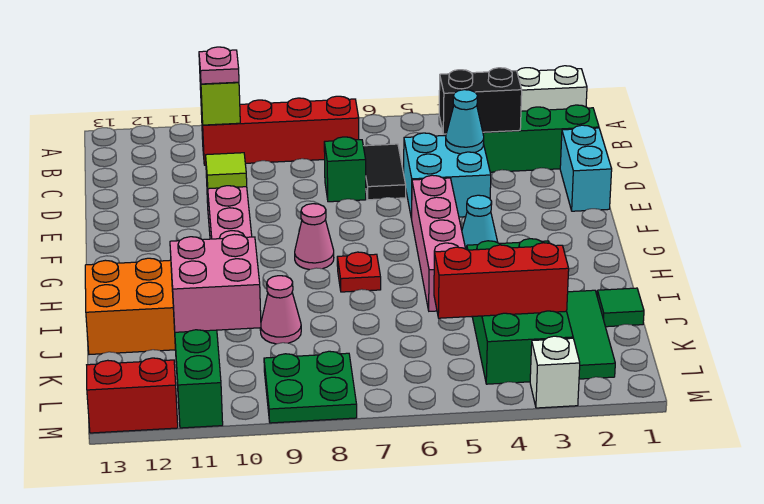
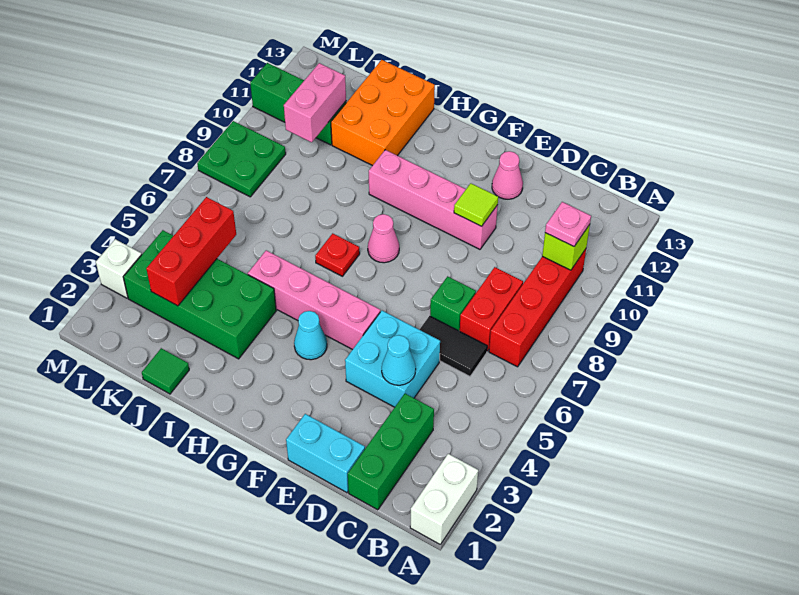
black brick C3:C4 level 2 -> none
green tile J2:L2 level 1 -> none
pink cone J9 level 1 -> pink cone E12 level 1
pink brick J10:K11 level 2 -> pink brick K10:K11 level 2
red brick M12:M13 level 1 -> red brick C7:C8 level 1

